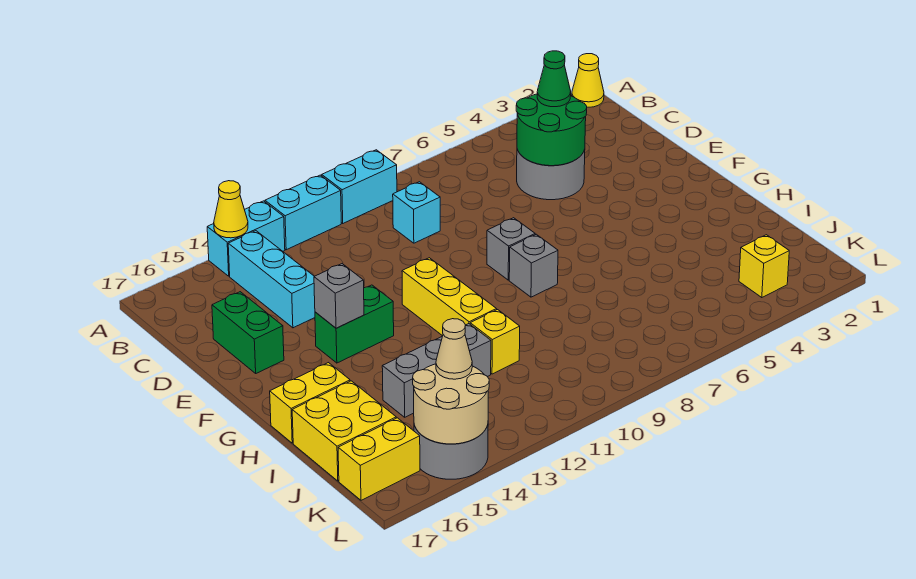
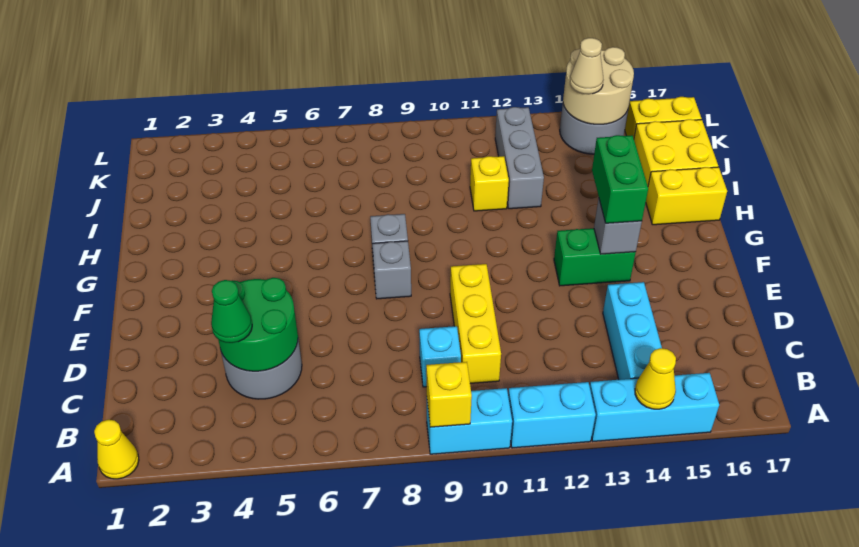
cyan brick A13:A14 level 1 -> cyan brick A13:A15 level 1
green brick D16:E16 level 1 -> green brick F14:G14 level 3
yellow brick F11:H11 level 1 -> yellow brick C10:E10 level 1
grey brick I12:I14 level 1 -> grey brick I12:K12 level 1
yellow brick K3 level 1 -> yellow brick A9 level 2

